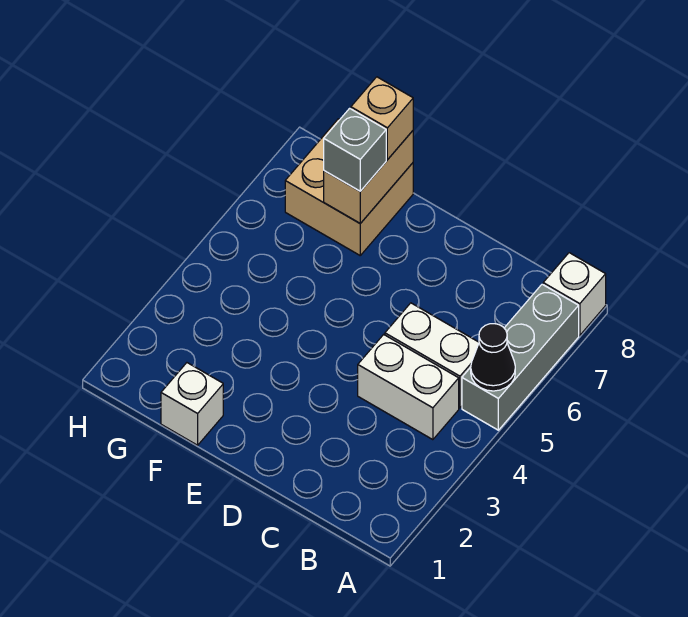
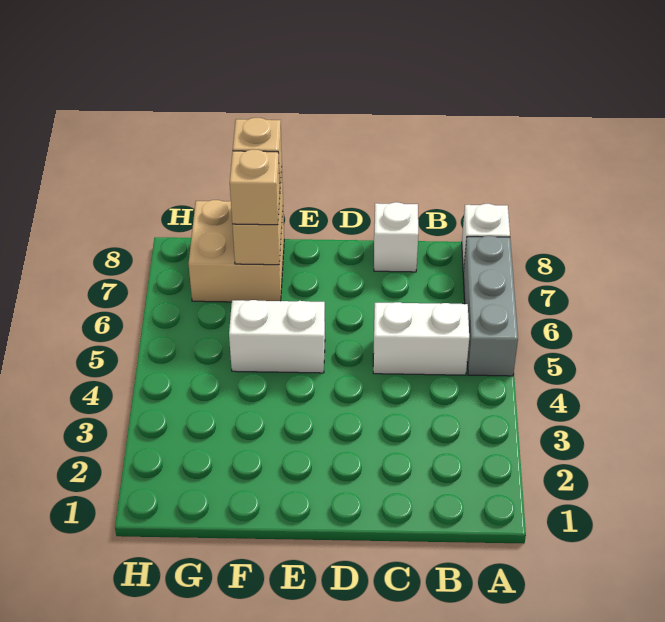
black cone A5 level 2 -> none
white brick B4:C4 level 1 -> white brick E5:F5 level 1
white brick F1 level 1 -> white brick C8 level 1
grey brick F7 level 3 -> tan brick F7 level 3

